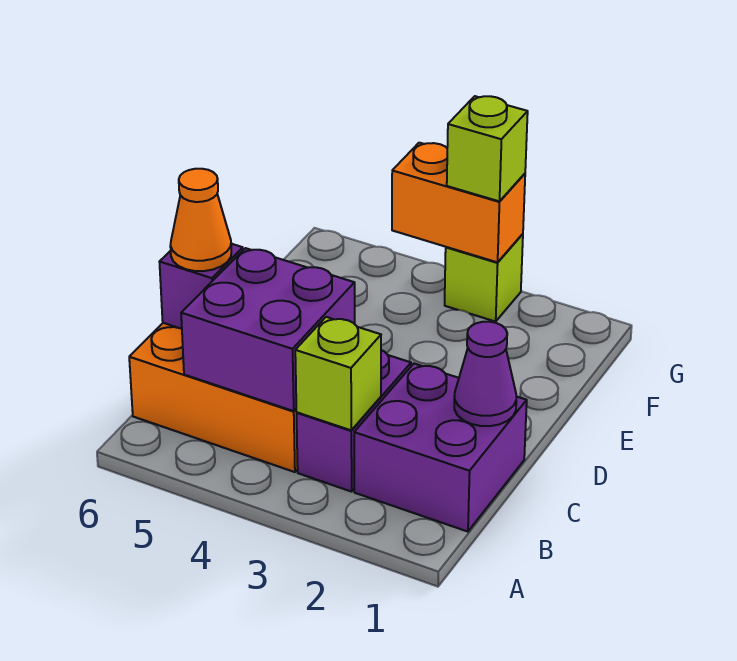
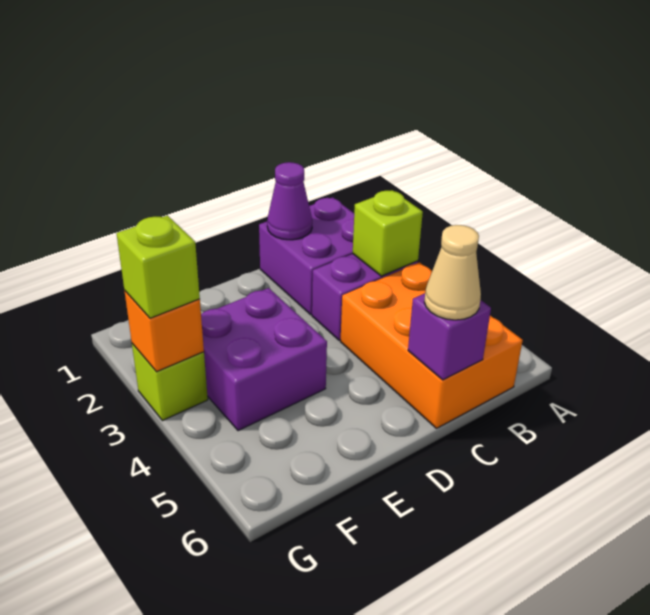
purple brick B4:C5 level 2 -> purple brick E3:F4 level 1
orange cone C6 level 3 -> tan cone C6 level 3
orange brick G3:G4 level 2 -> orange brick G3 level 2

